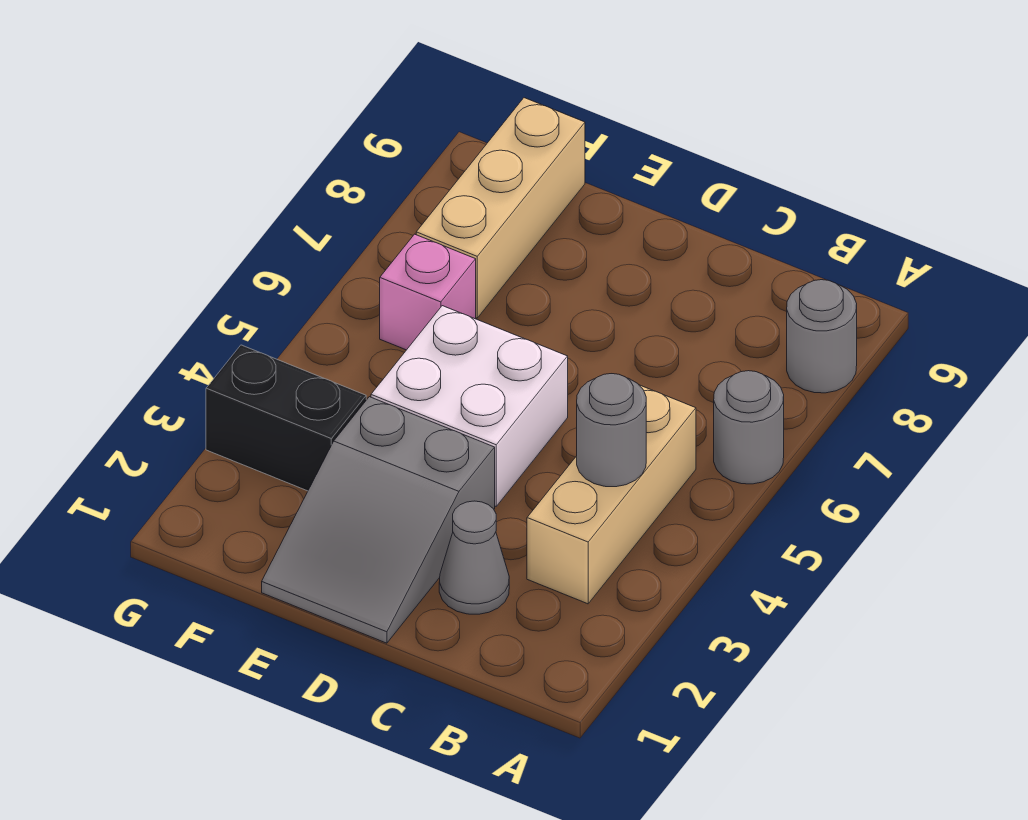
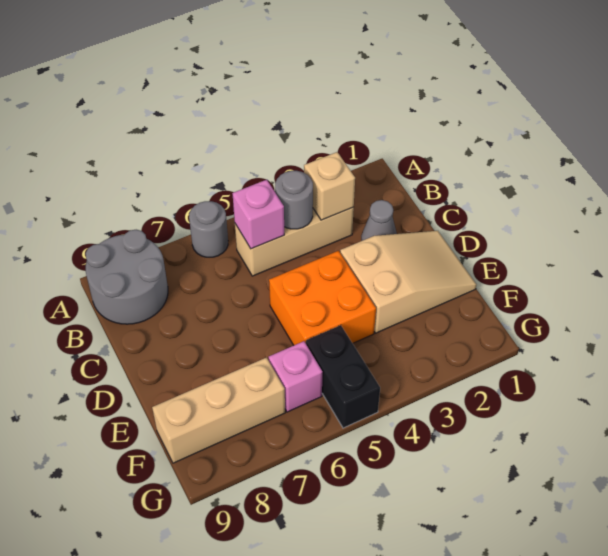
grey round brick A8 level 1 -> grey round brick A8:B9 level 1
none -> tan brick B3 level 2
none -> pink brick B5 level 2
grey slope D1:E3 level 1 top 3 -> tan slope D1:E3 level 1 top 3
white brick D4:E5 level 1 -> orange brick D4:E5 level 1
black brick F3:G3 level 1 -> black brick F5:G5 level 1

